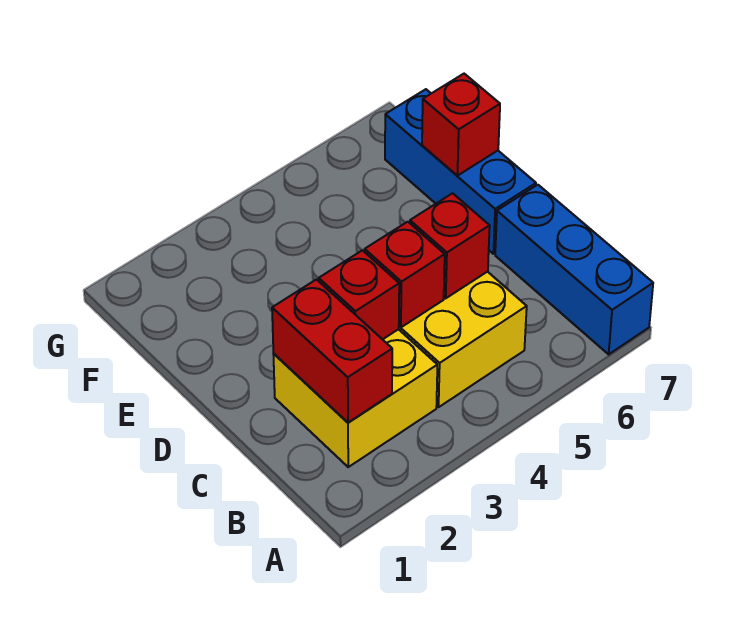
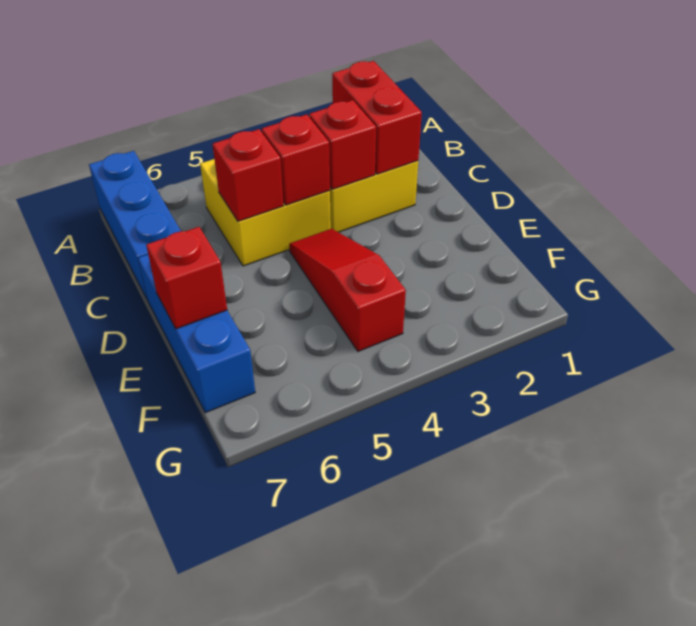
none -> red slope D4:F4 level 1 top F

